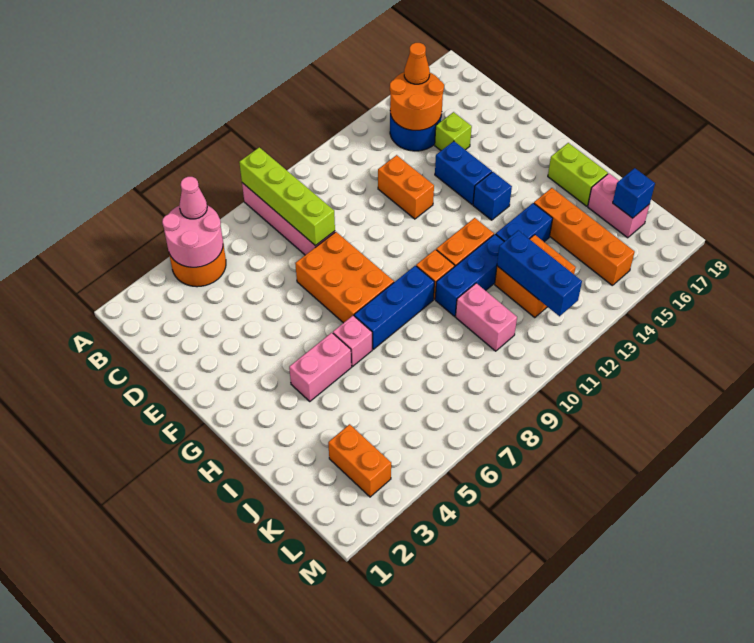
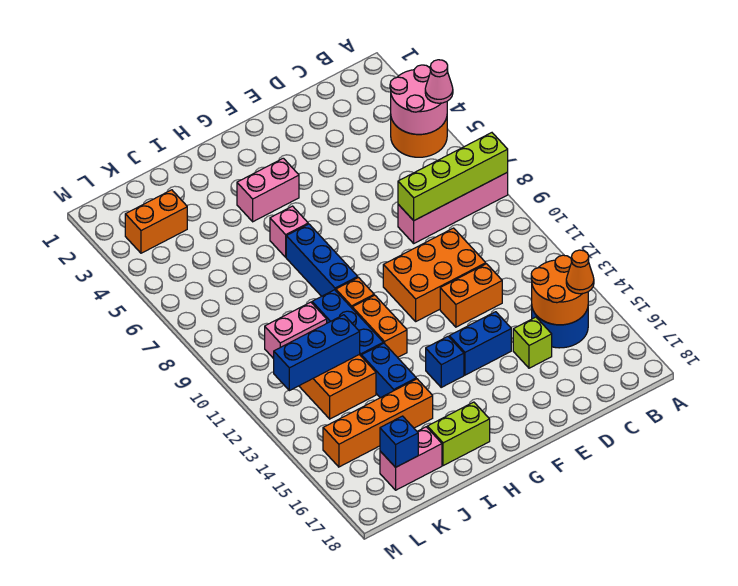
orange brick E7:G8 level 1 -> orange brick D10:F11 level 1
pink brick H4:H5 level 1 -> pink brick G4:H4 level 1

